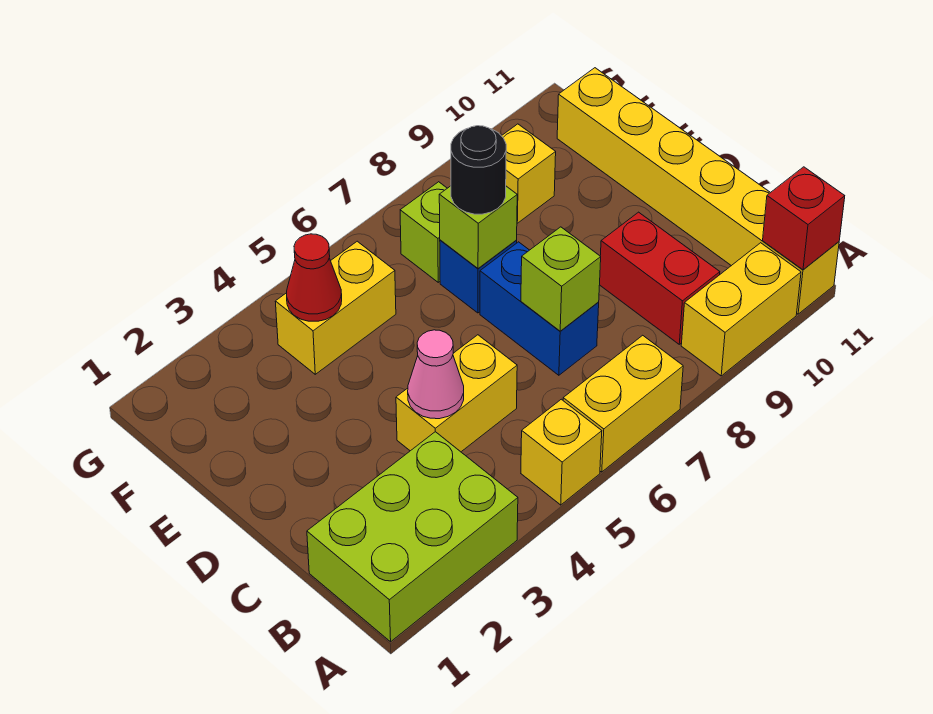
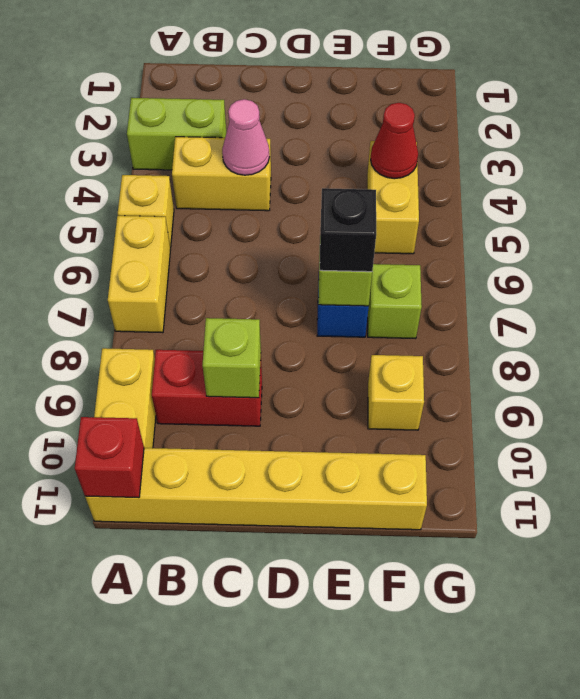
lime brick A1:B3 level 1 -> lime brick A3:B3 level 1
yellow brick C4:C5 level 1 -> yellow brick B4:C4 level 1
blue brick C7:D7 level 1 -> none
lime brick C7 level 2 -> lime brick C9 level 2
black round brick E7 level 3 -> black brick E7 level 3

